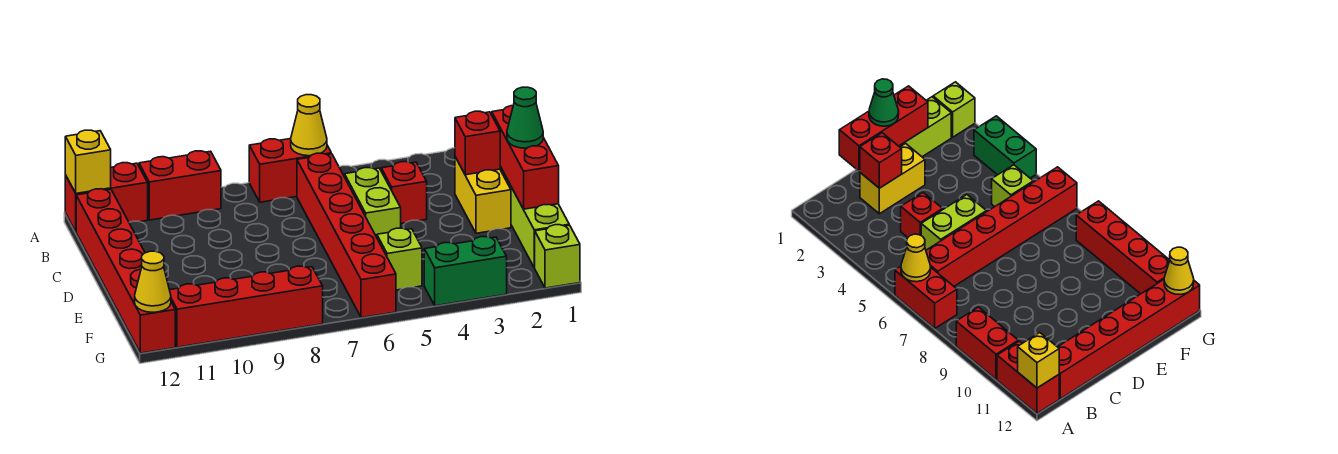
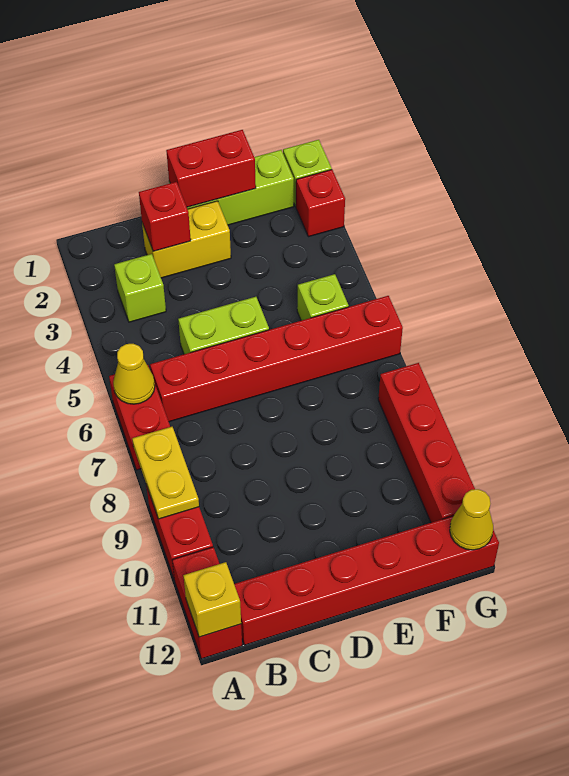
none -> yellow plate A8:A9 level 2
none -> lime brick B3 level 1
red brick C1:E1 level 2 -> red brick D1:E1 level 2
red brick C4 level 1 -> red brick G2 level 1
green cone D1 level 3 -> none
green brick G3:G4 level 1 -> none

